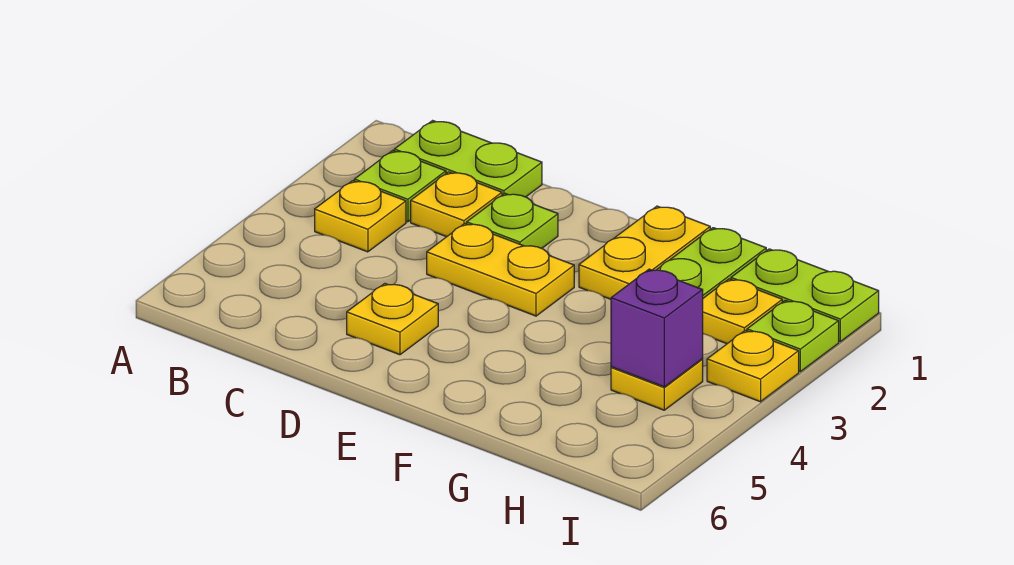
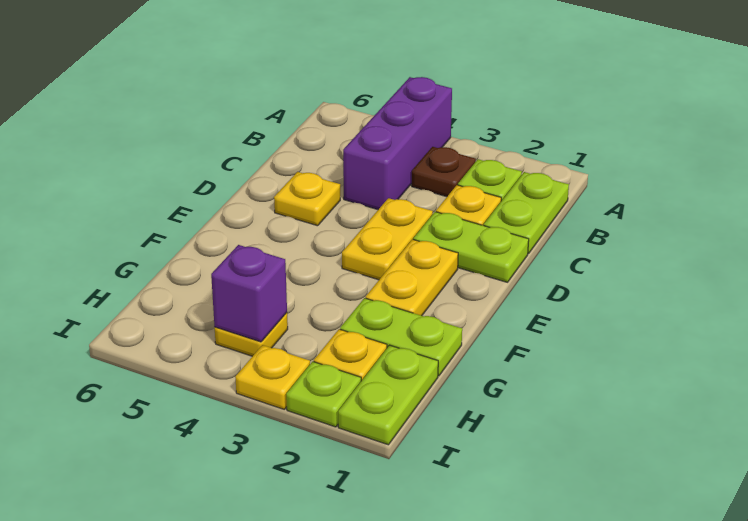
none -> purple brick A4:C4 level 1
yellow plate B3 level 1 -> brown plate B3 level 1
lime plate D2 level 1 -> lime plate D1:D2 level 1
yellow plate F1:F2 level 1 -> yellow plate E2:F2 level 1

